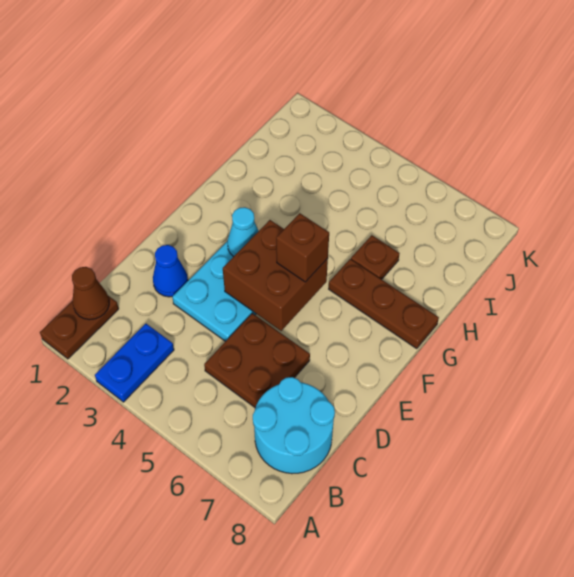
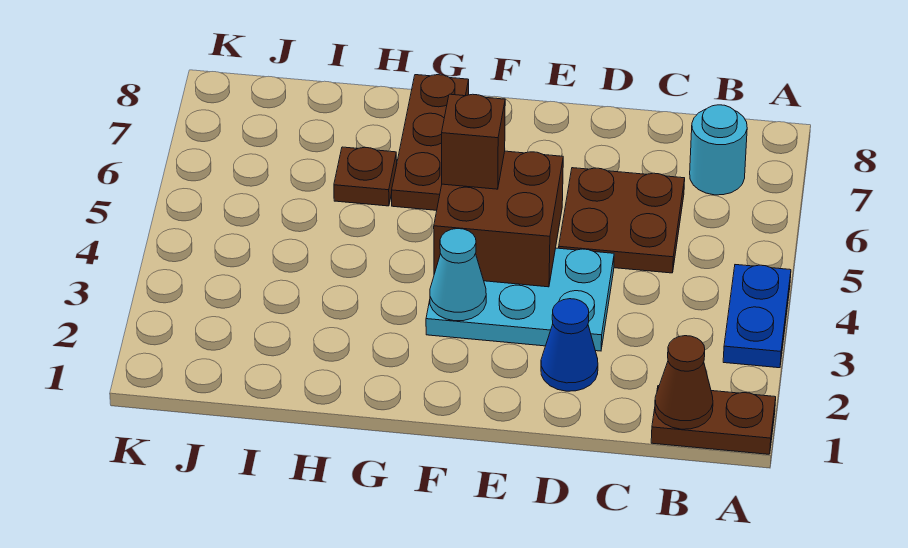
blue plate A3:B3 level 1 -> blue plate A3:A4 level 1
cyan round brick B7:C8 level 1 -> cyan round brick B7 level 1

